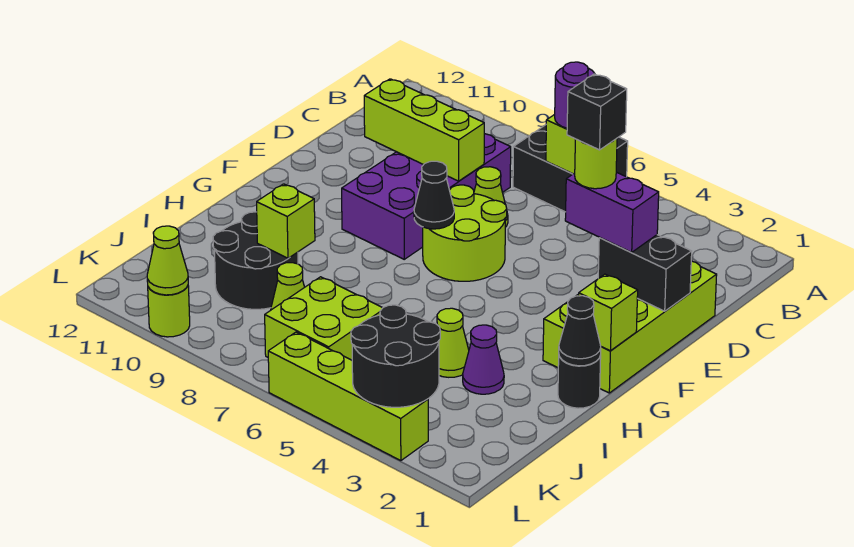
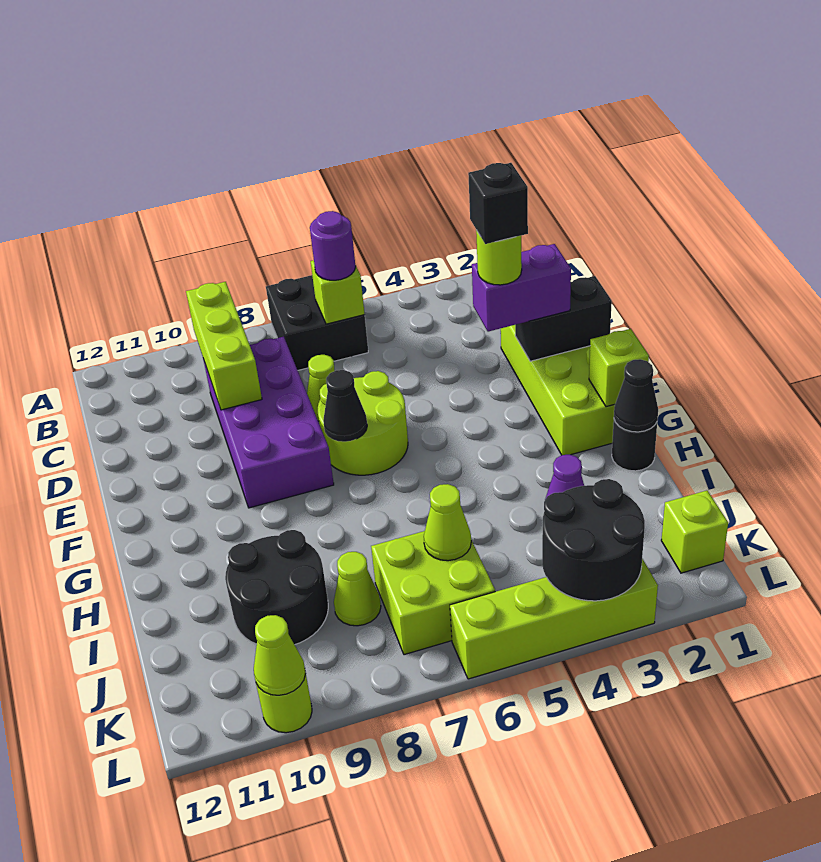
lime brick D8:D10 level 2 -> lime brick B9:D9 level 2
lime cone I4 level 1 -> lime cone J6 level 2
lime brick I9 level 2 -> lime brick K1 level 1

